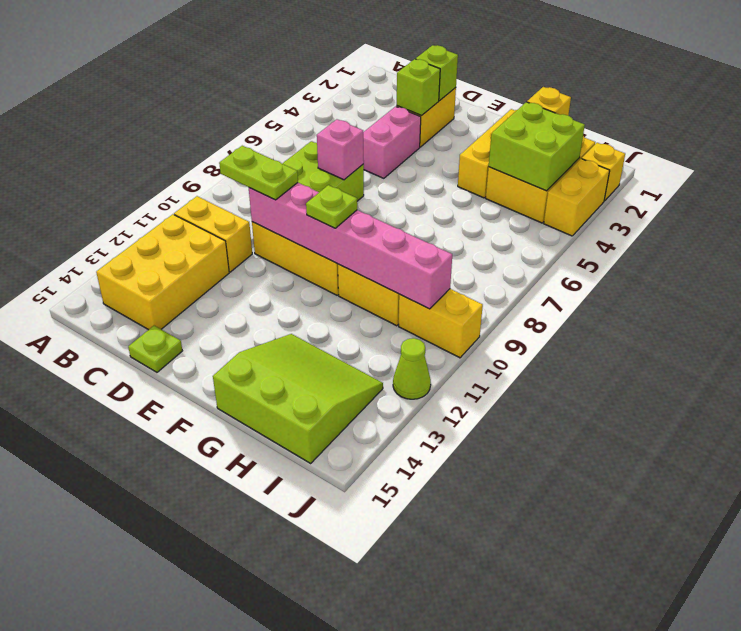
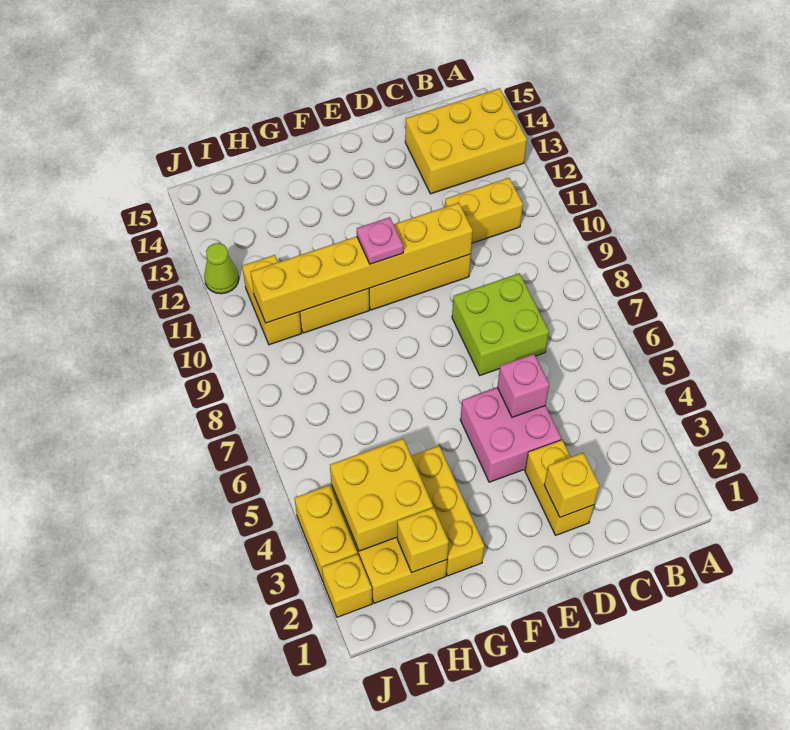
yellow brick B12:C14 level 1 -> yellow brick A13:C14 level 1
lime plate C10:D10 level 3 -> none
lime brick D2 level 2 -> yellow brick D2 level 2
lime brick D3 level 2 -> none
pink brick D4:D5 level 1 -> pink brick D4:E5 level 1
pink brick D7 level 2 -> pink brick D5 level 2
pink brick D10:I10 level 2 -> yellow brick D10:I10 level 2
lime plate D15 level 1 -> none
lime plate F10 level 3 -> pink plate F10 level 3
lime slope G13:I15 level 1 top 15 -> none
lime brick H3:I4 level 2 -> yellow brick H3:I4 level 2
yellow brick I10:J10 level 1 -> yellow brick I10:I11 level 1

